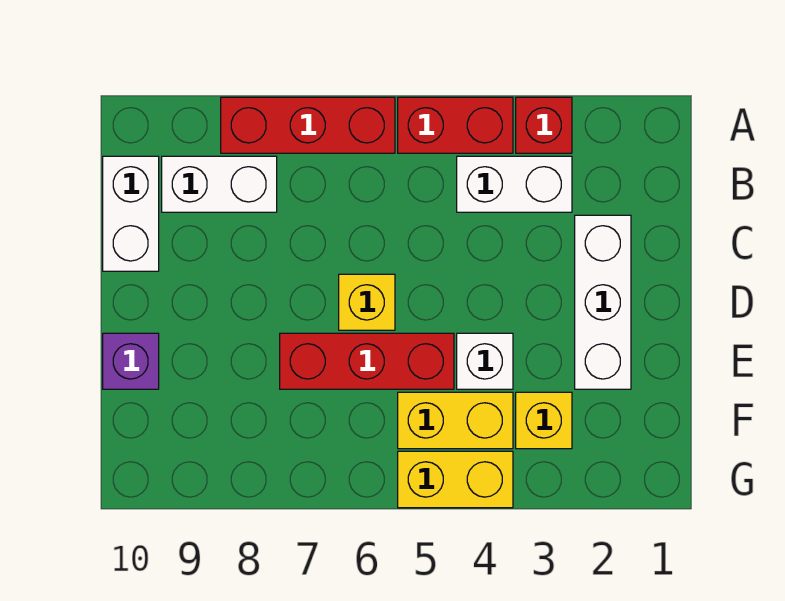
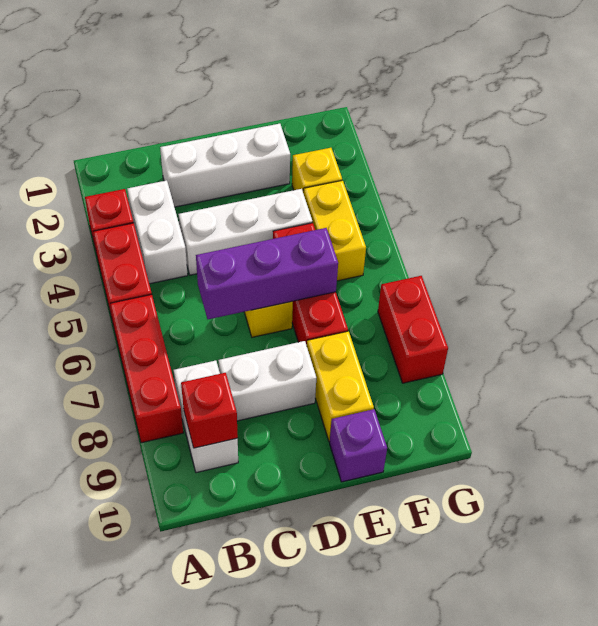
none -> red brick B9 level 2
white brick B10:C10 level 1 -> white brick C8:D8 level 1
none -> purple brick C6:E6 level 2
white brick E4 level 1 -> white brick C4:E4 level 1
yellow brick G4:G5 level 1 -> yellow brick E8:E9 level 1
none -> red brick G7:G8 level 1

